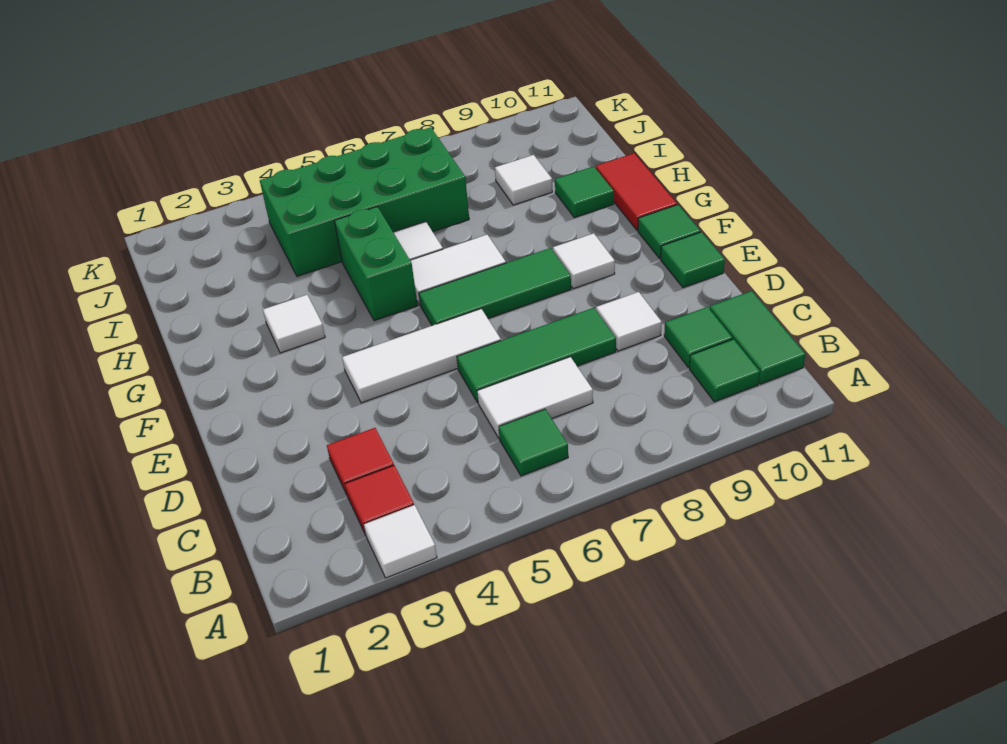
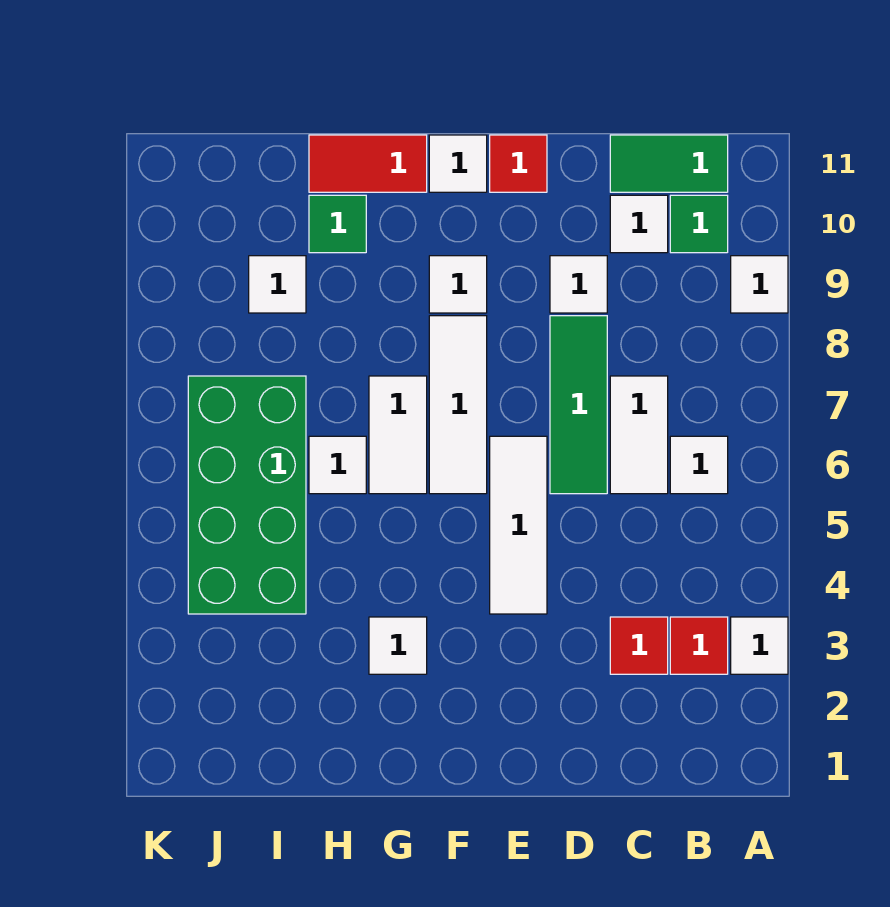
none -> white tile A9 level 1
green tile B6 level 1 -> white tile B6 level 1
green tile C10 level 1 -> white tile C10 level 1
green tile E11 level 1 -> red tile E11 level 1
green tile F6:F8 level 1 -> white tile F6:F8 level 1
green tile F11 level 1 -> white tile F11 level 1
green brick G5:H5 level 1 -> none

